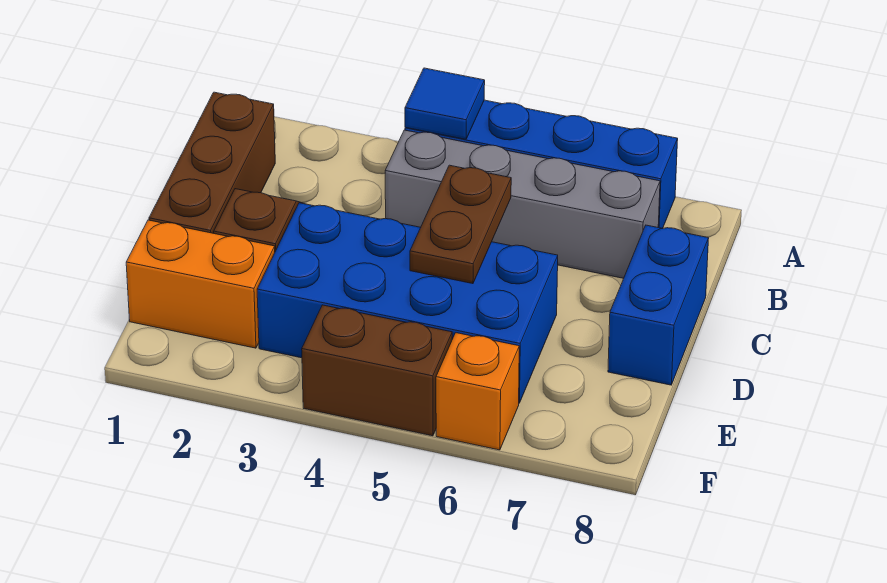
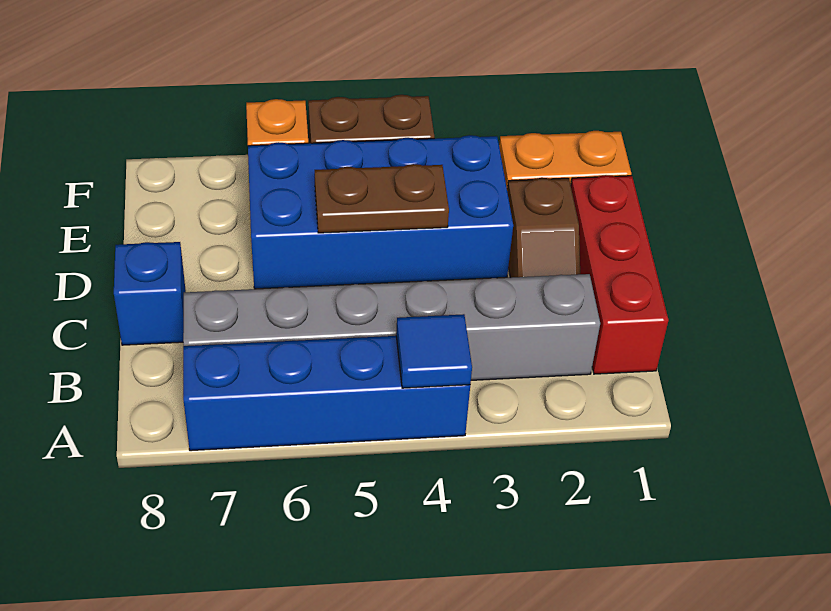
brown brick B1:D1 level 1 -> red brick B1:D1 level 1
grey brick B4:B7 level 1 -> grey brick B2:B7 level 1
brown plate C5:D5 level 2 -> brown plate D4:D5 level 2
blue brick C8:D8 level 1 -> blue brick C8 level 1

